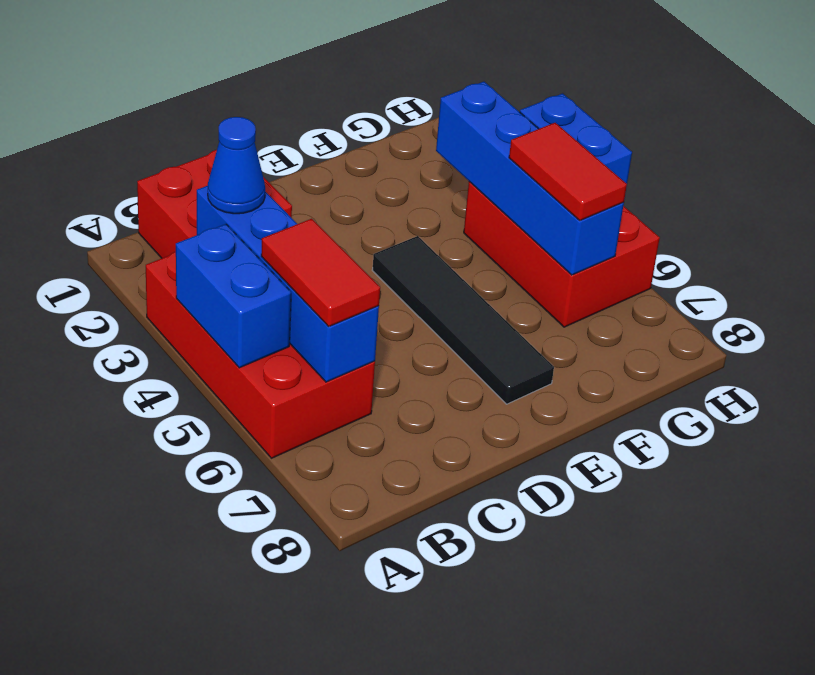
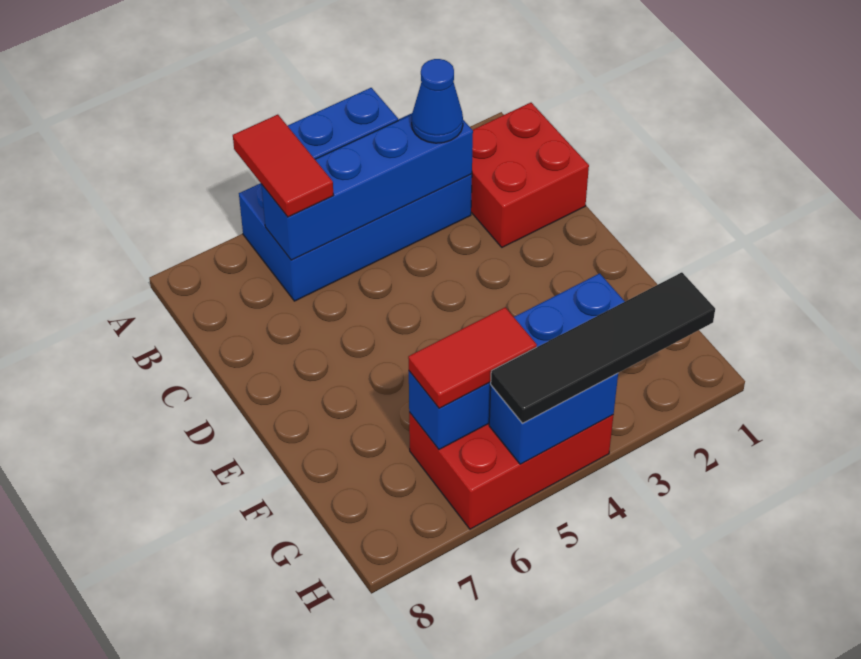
red brick A3:B6 level 1 -> blue brick A3:B6 level 1
red tile B5:B6 level 3 -> red tile A6:B6 level 3
black tile E4:E7 level 1 -> black tile H2:H5 level 3

